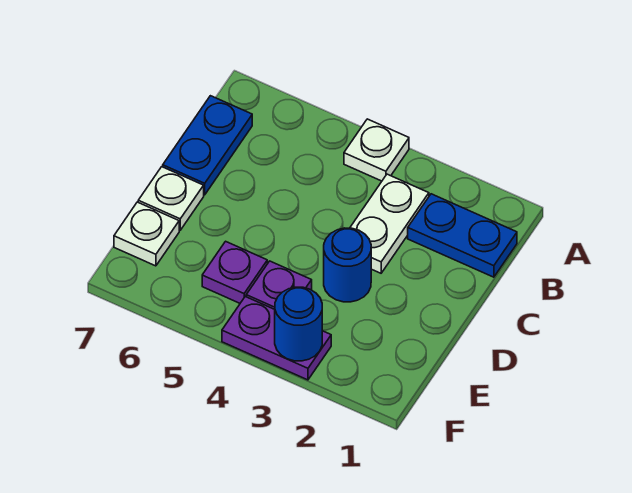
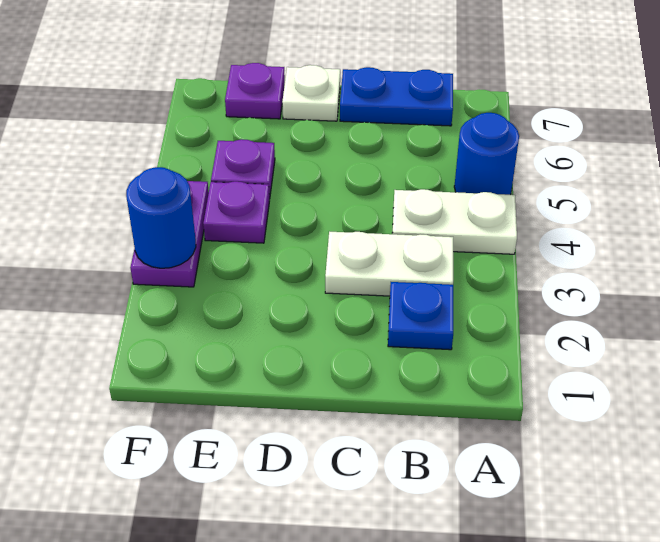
white plate A4 level 1 -> white plate A4:B4 level 1
blue plate B1:B2 level 1 -> blue plate B2 level 1
blue round brick D3 level 1 -> blue round brick A5 level 1
white plate E7 level 1 -> purple plate E7 level 1

